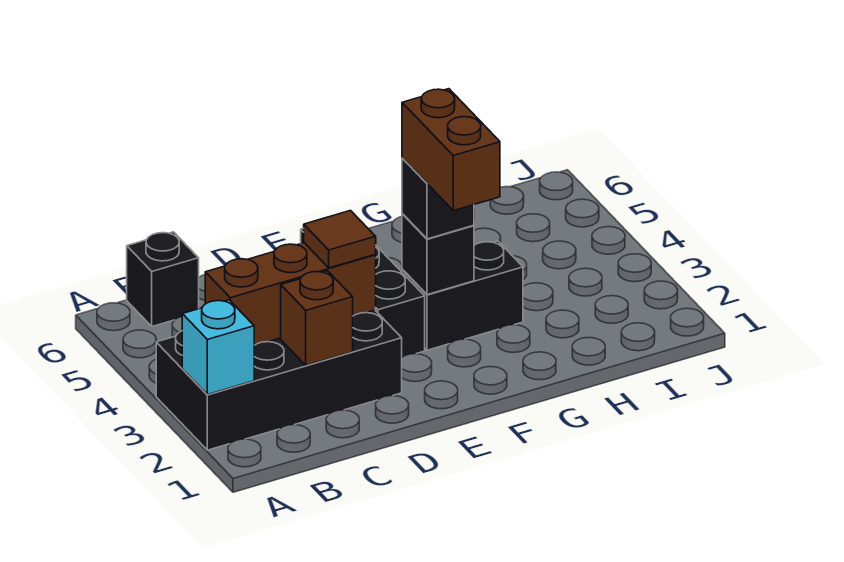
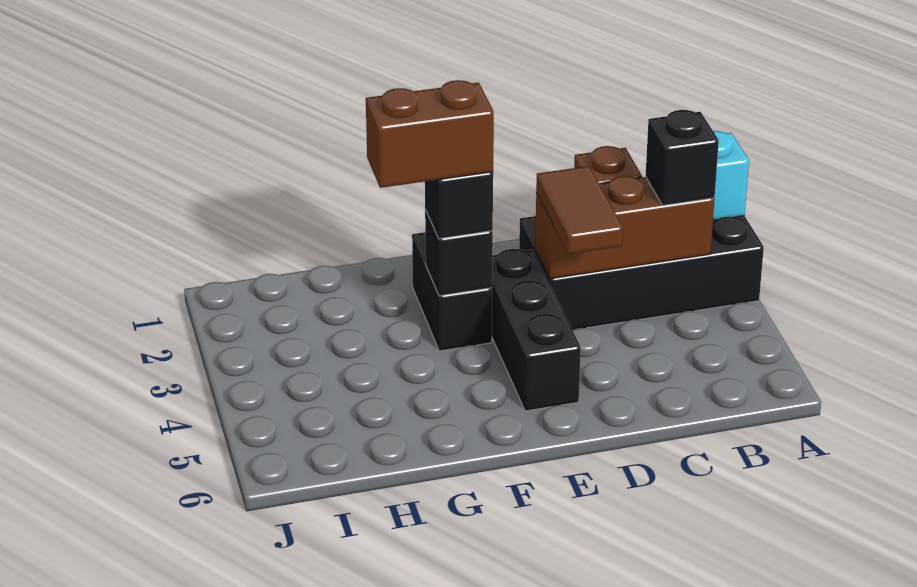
black brick B6 level 1 -> black brick B3 level 3
brown tile D3 level 3 -> brown tile D3:D4 level 3
brown brick F2:F3 level 4 -> brown brick F3:G3 level 4
black brick F3:G3 level 1 -> black brick F2:F3 level 1

